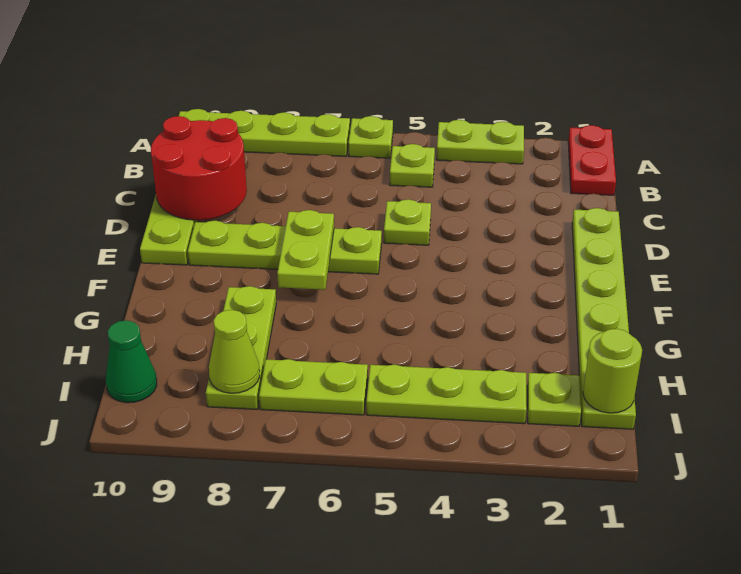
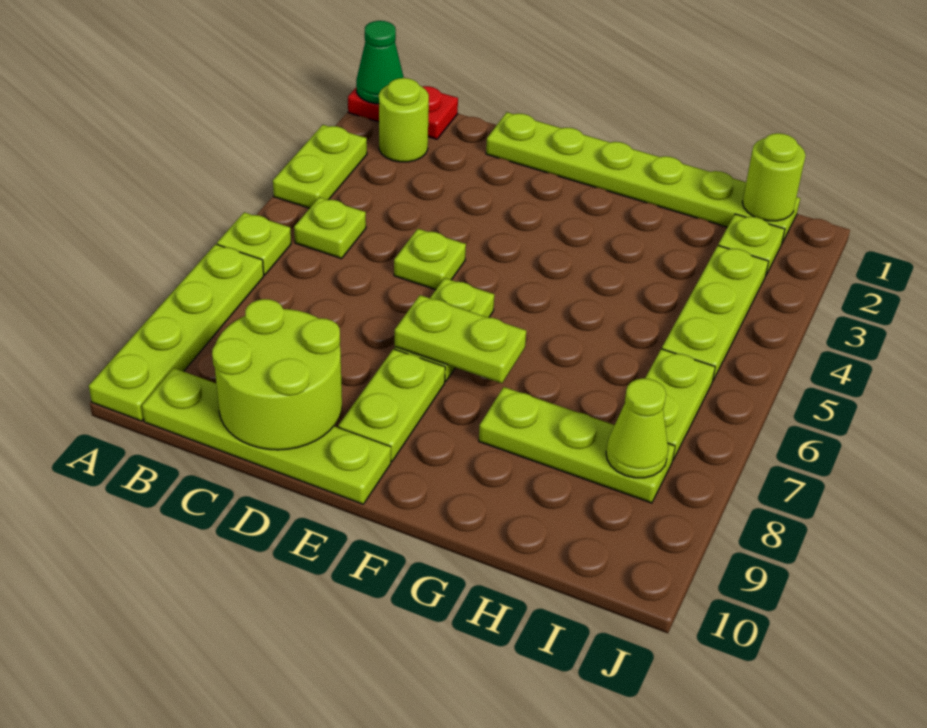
none -> lime round brick B2 level 1
red round brick C9:D10 level 2 -> lime round brick C9:D10 level 2
green cone I10 level 1 -> green cone A1 level 2

